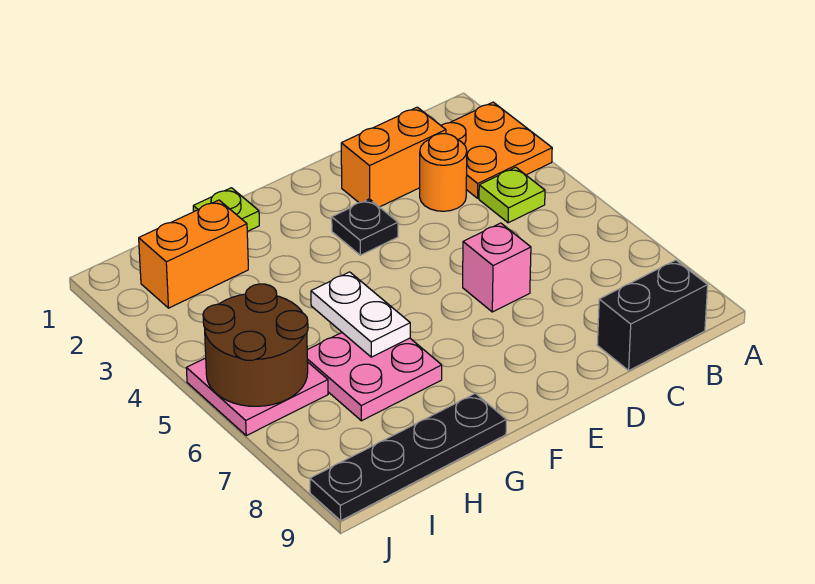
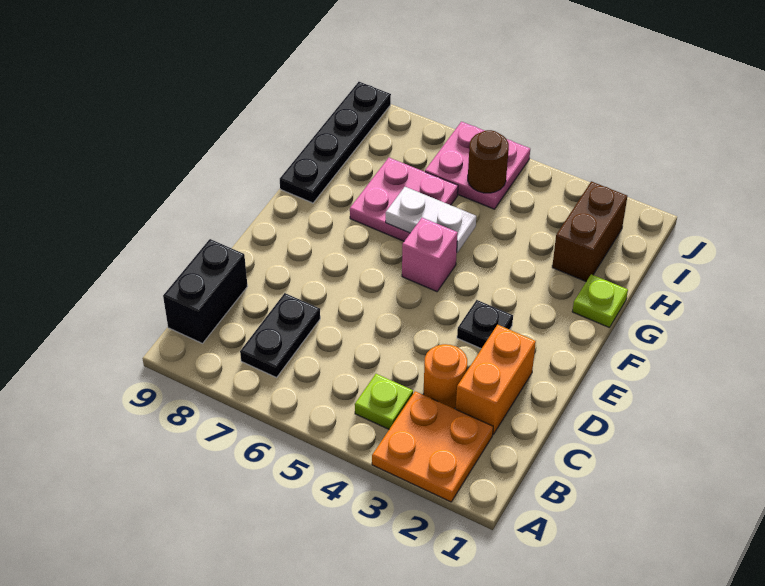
none -> black plate B7:C7 level 1
pink brick D6 level 1 -> pink brick F5 level 1
orange brick H2:I2 level 1 -> brown brick H2:I2 level 1
brown round brick I5:J6 level 2 -> brown round brick I5 level 2

